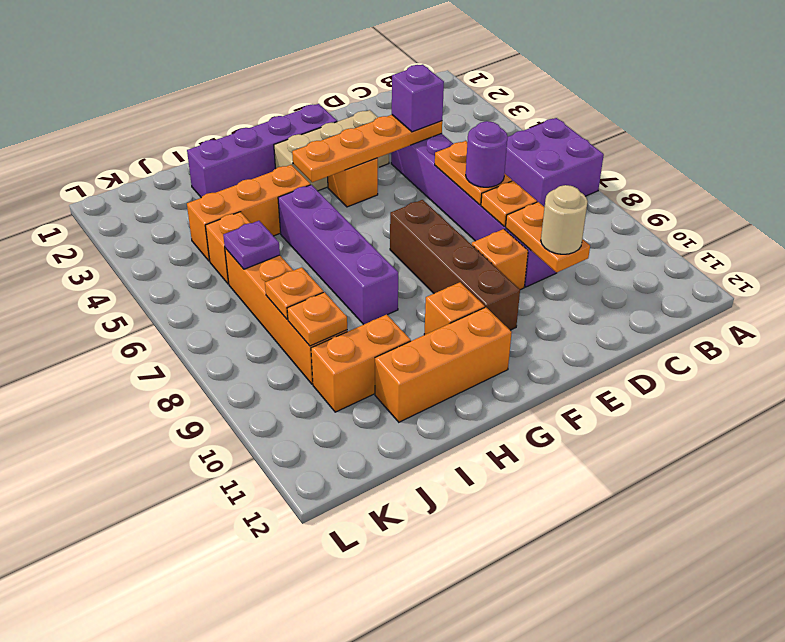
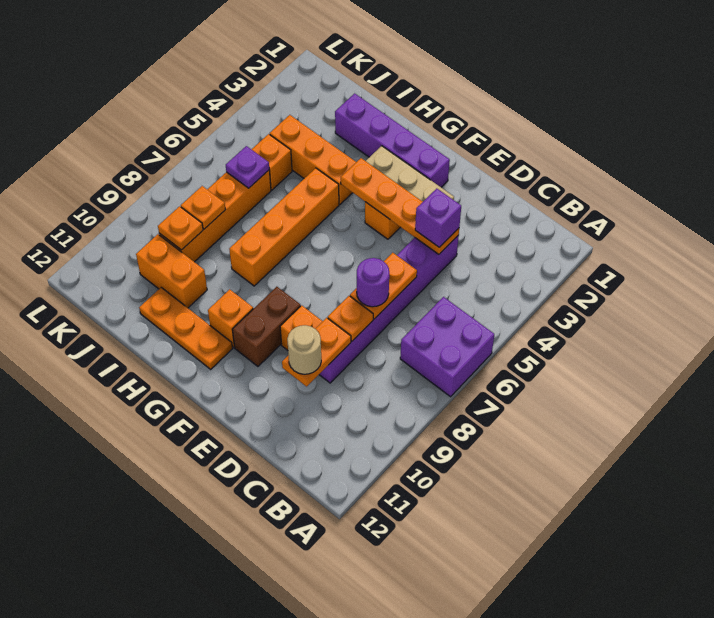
brown brick F7:F10 level 1 -> brown brick F9:F10 level 1
orange brick G11:I11 level 1 -> orange plate G11:I11 level 1
purple brick H5:H8 level 1 -> orange brick H5:H8 level 1

